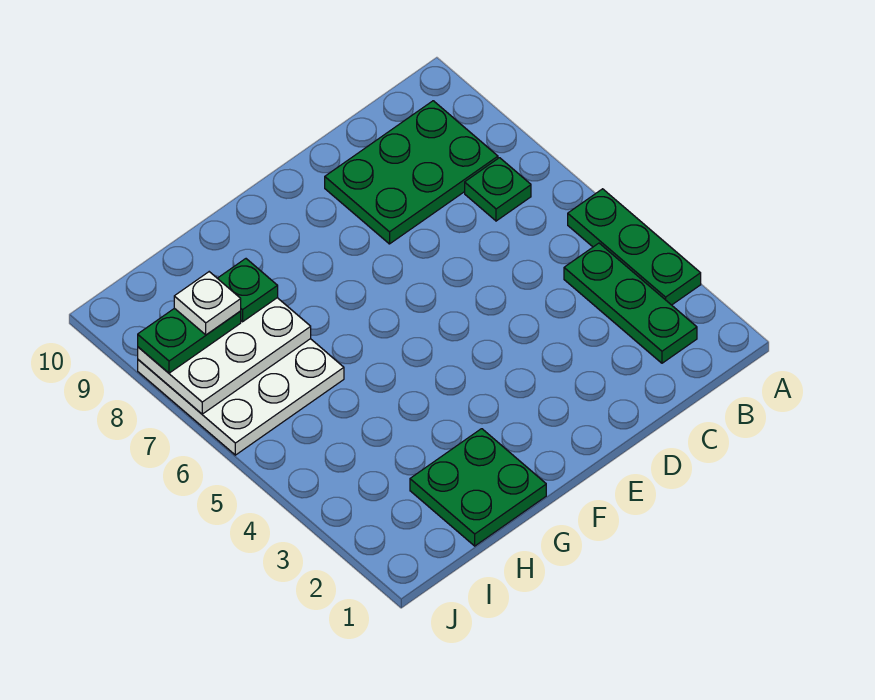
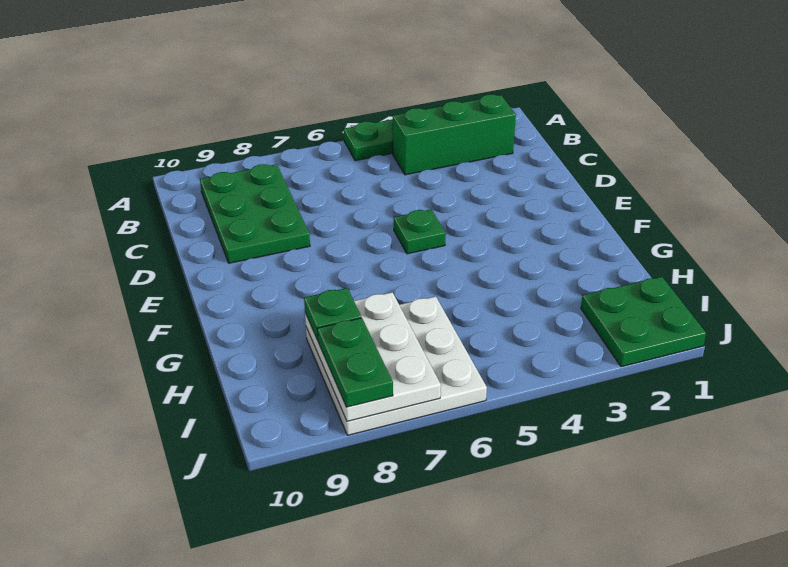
green plate B2:B4 level 1 -> green brick B2:B4 level 1
green plate B7 level 1 -> green plate E5 level 1
green plate G1:H2 level 1 -> green plate I1:J2 level 1
white plate I8 level 4 -> none

